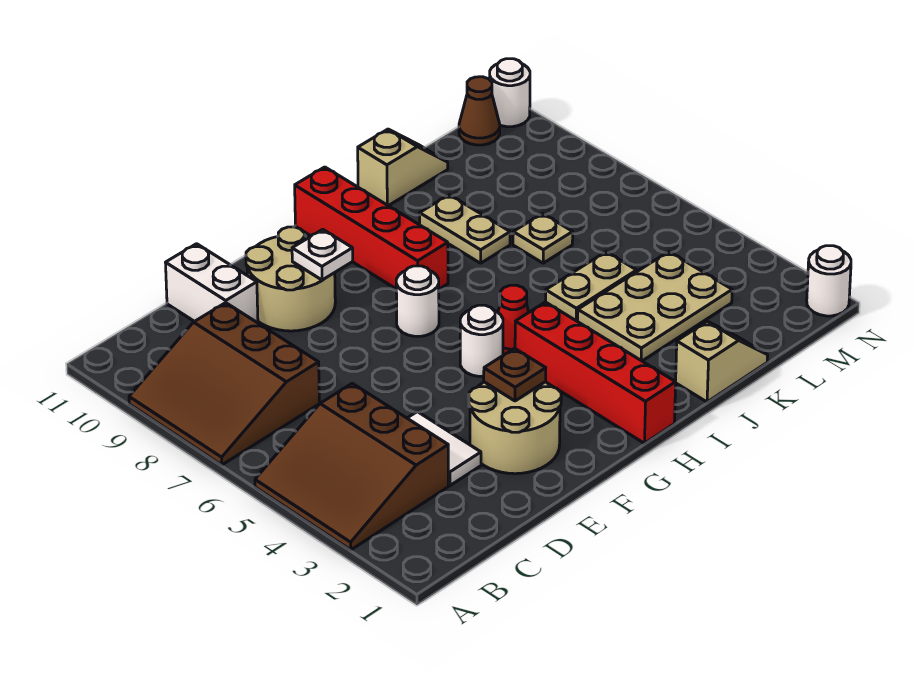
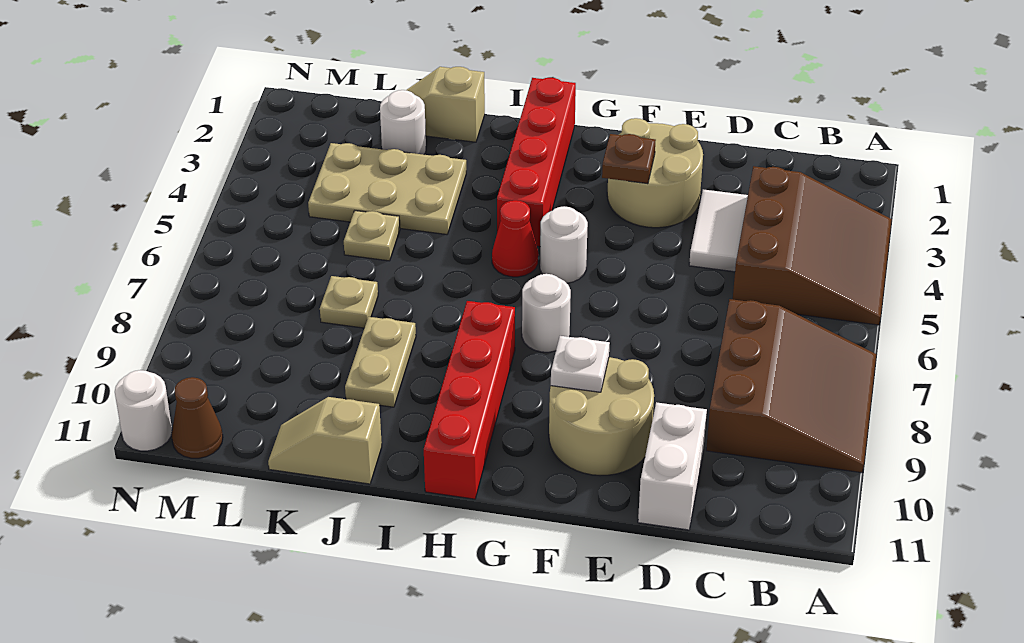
tan plate J5:K5 level 1 -> tan plate K5 level 1
white round brick N1 level 1 -> white round brick K2 level 1

